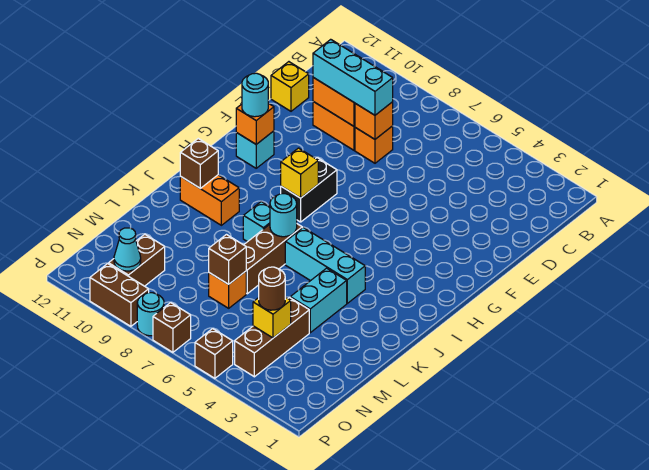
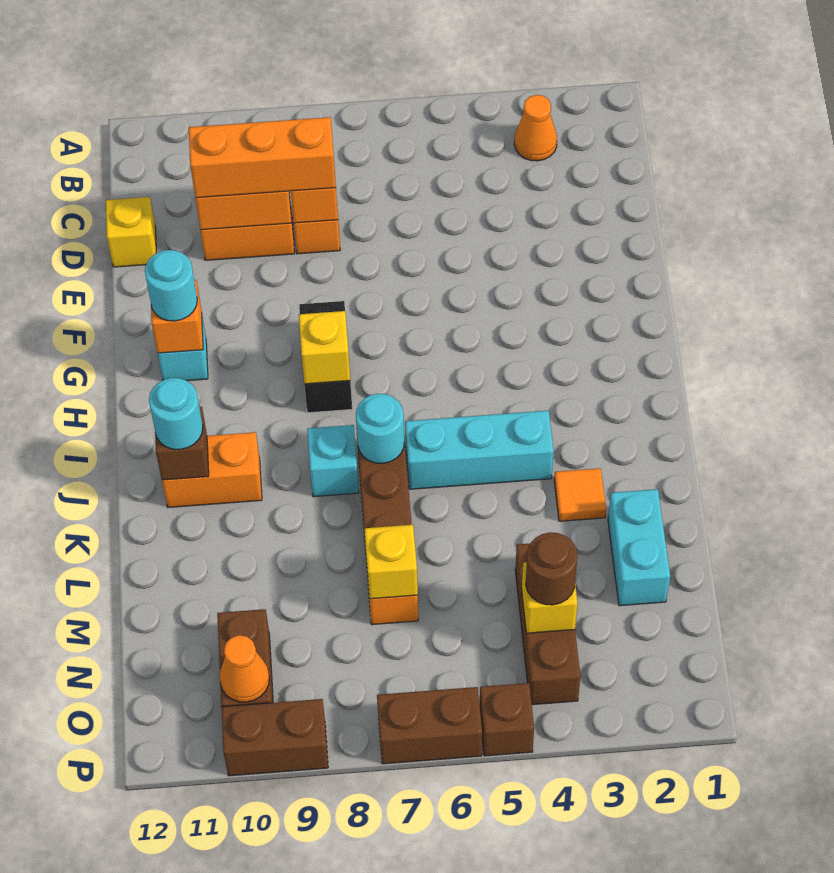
none -> orange cone B3 level 1
cyan brick D8:D10 level 3 -> orange brick D8:D10 level 3
none -> orange tile K3 level 1
cyan brick K4:L4 level 1 -> cyan brick L2:M2 level 1
brown brick M7 level 2 -> yellow brick M7 level 2
cyan cone O10 level 2 -> orange cone O10 level 2
brown brick P7 level 1 -> brown brick P6:P7 level 1
cyan round brick P8 level 1 -> cyan round brick J11 level 3

